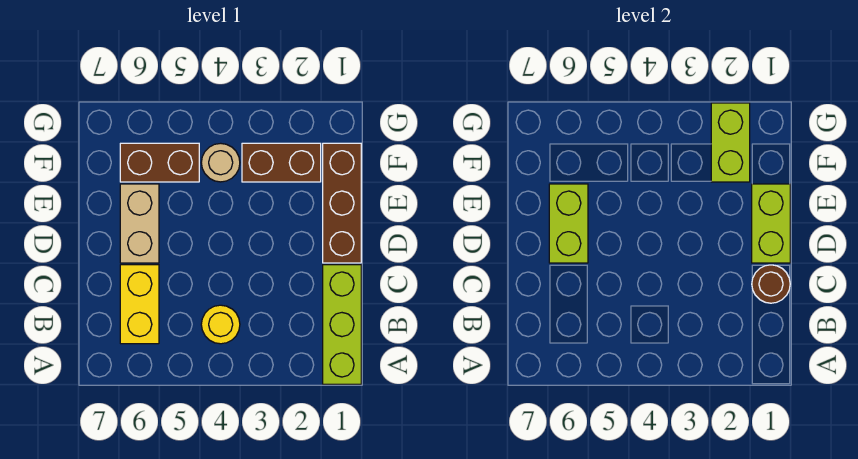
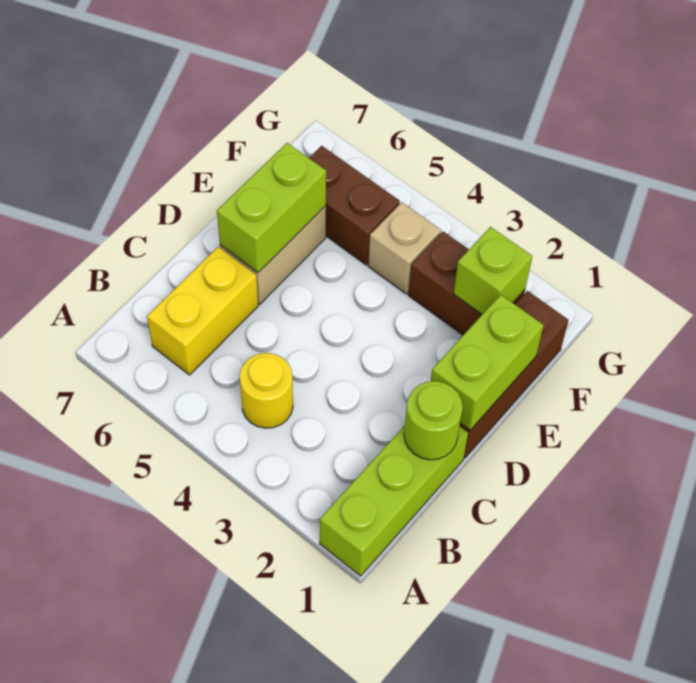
brown round brick C1 level 2 -> lime round brick C1 level 2
lime brick F2:G2 level 2 -> lime brick F2 level 2
tan round brick F4 level 1 -> tan brick F4 level 1

